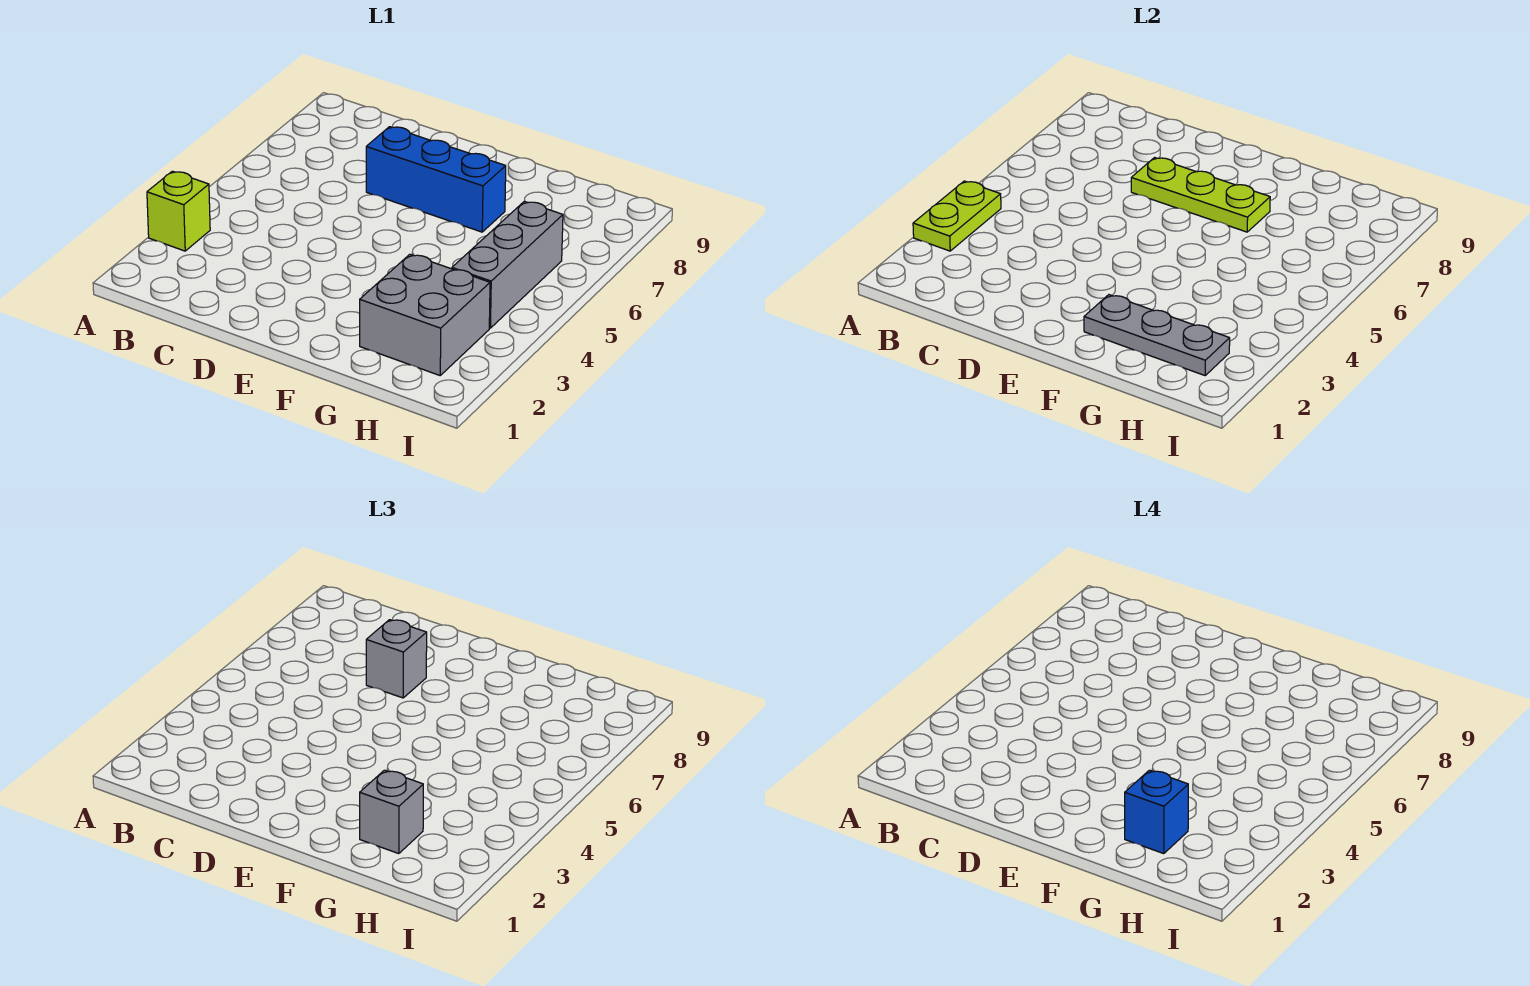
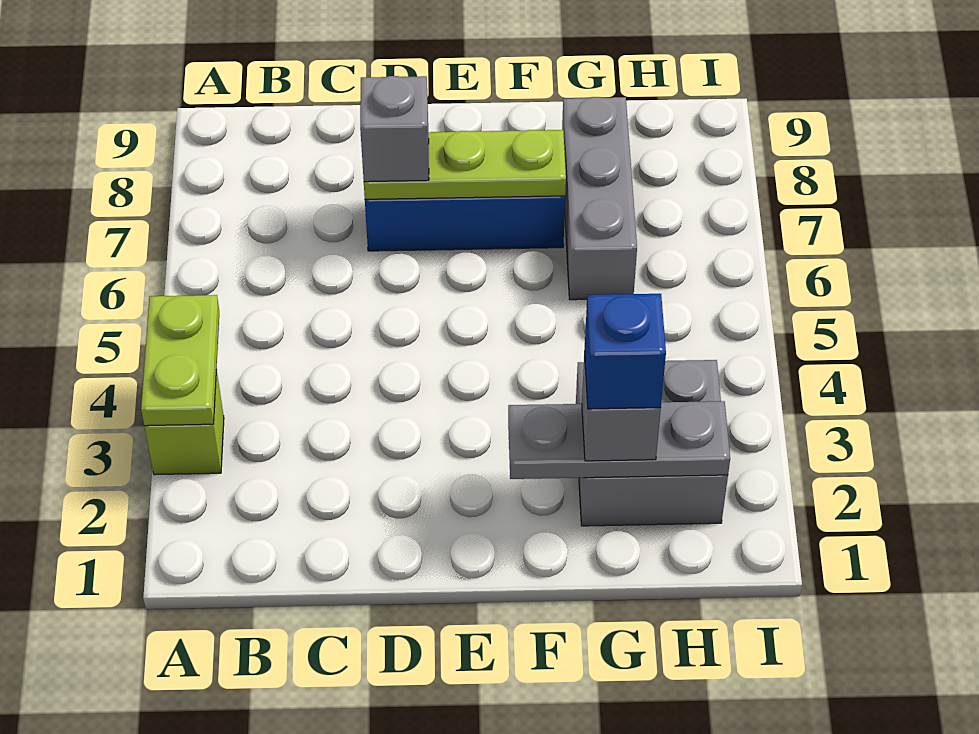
grey brick H4:H6 level 1 -> grey brick G6:G8 level 1

